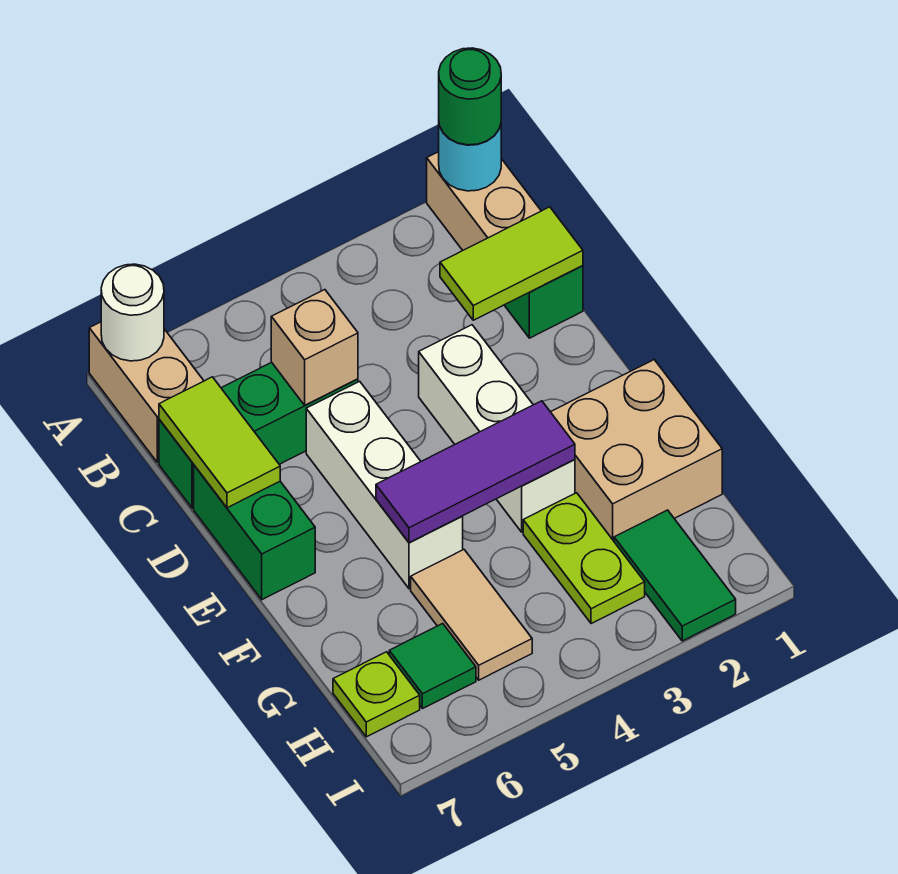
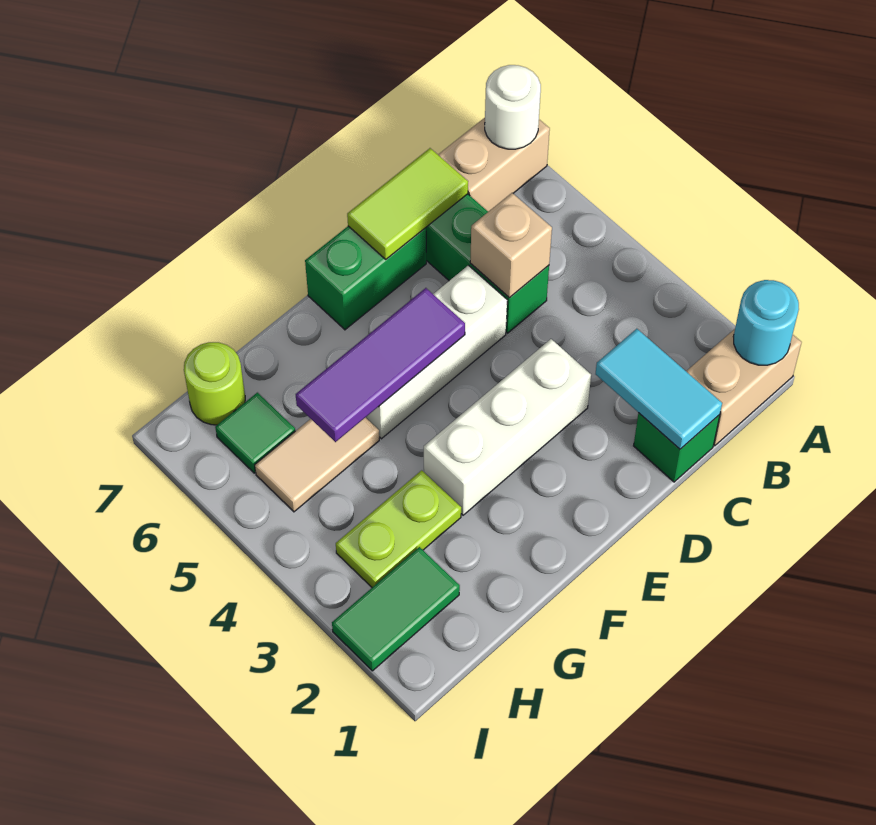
green round brick A1 level 3 -> none
lime tile C1:C2 level 2 -> cyan tile C1:C2 level 2
tan brick F1:G2 level 1 -> none
purple tile F3:F5 level 2 -> purple tile E5:G5 level 2
lime plate H7 level 1 -> lime round brick H7 level 1

